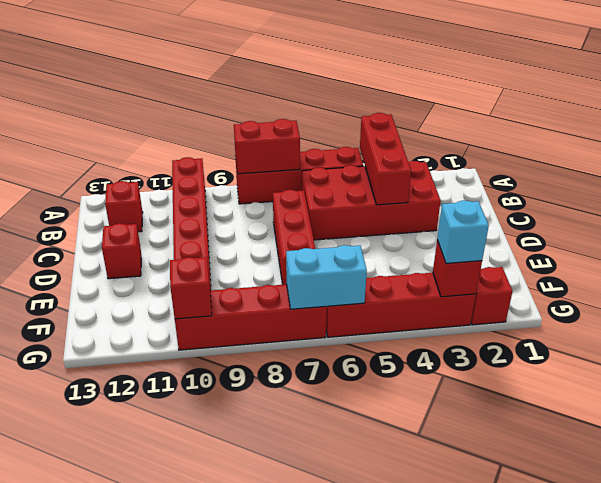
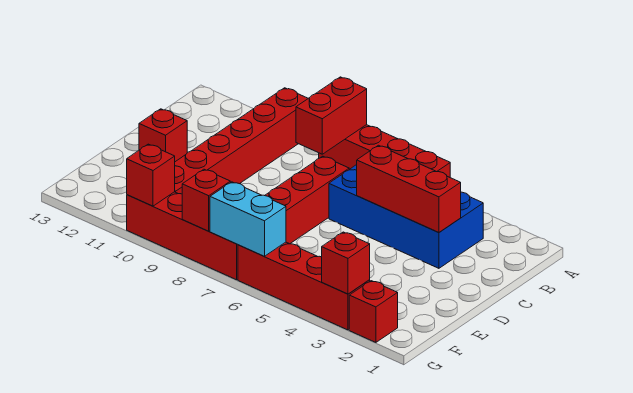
red brick A4:C4 level 2 -> red brick C3:C5 level 2
red brick A7:A8 level 2 -> red brick A8:B8 level 2
red brick B3:C6 level 1 -> blue brick B3:C6 level 1
red brick B12 level 1 -> red brick G8 level 2
cyan brick G3 level 3 -> none

